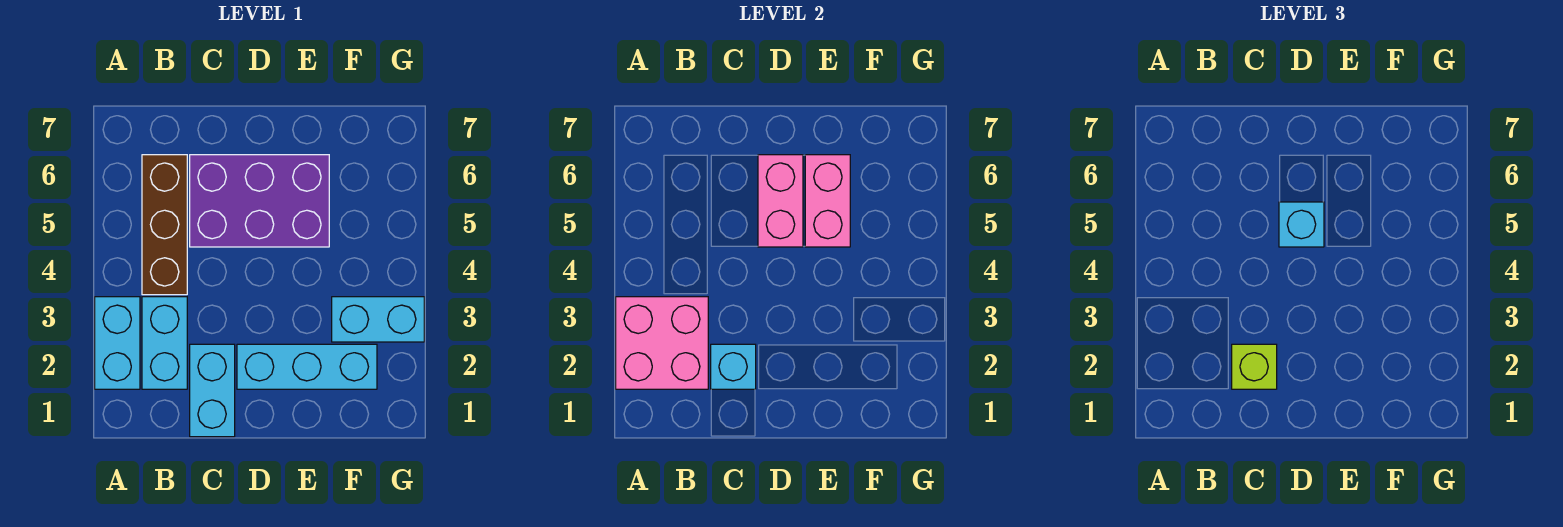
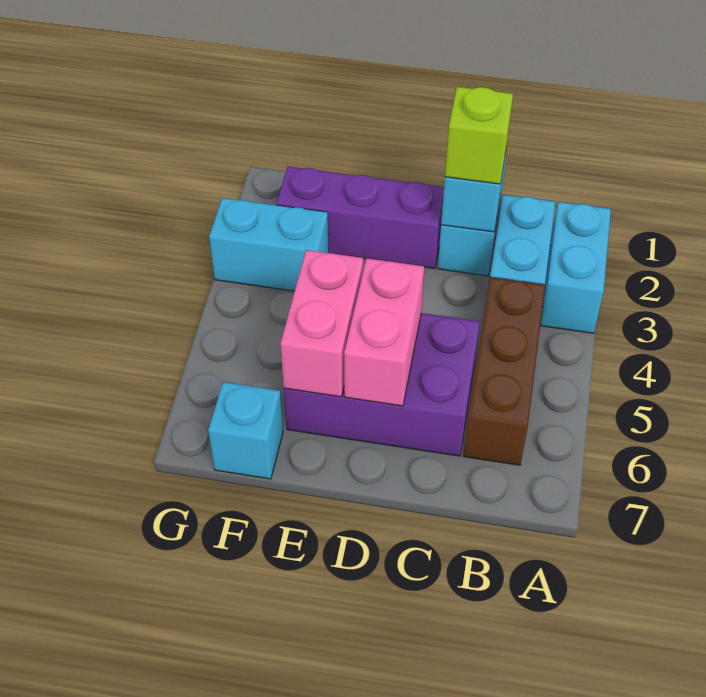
pink brick A2:B3 level 2 -> none
cyan brick D2:F2 level 1 -> purple brick D2:F2 level 1
cyan brick D5 level 3 -> cyan brick F7 level 1

